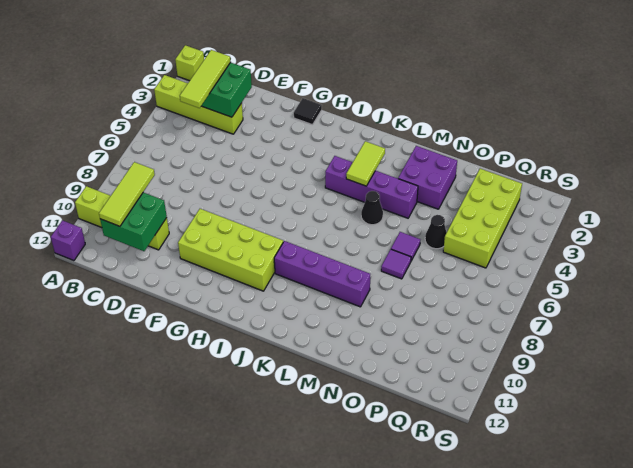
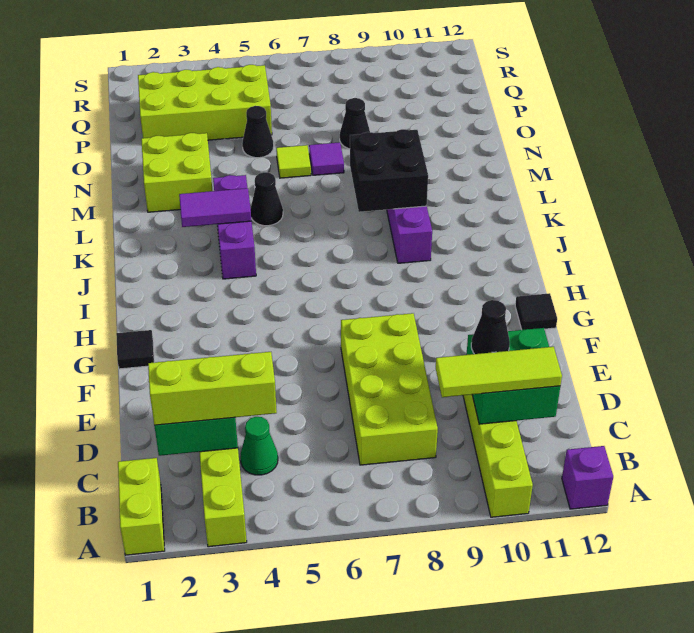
lime brick A1 level 1 -> lime brick A1:B1 level 1
lime tile C2:C4 level 3 -> lime brick C2:C4 level 3
none -> green cone C4 level 1
none -> black cone D10 level 3
lime brick F9:I10 level 1 -> lime brick C7:F8 level 1
none -> black tile G12 level 1
purple brick J4:M4 level 1 -> purple brick J4:L4 level 1
lime tile K3:K4 level 2 -> purple tile K3:K4 level 2
none -> black brick K8:L9 level 2
purple brick M2:N3 level 1 -> lime brick M2:N3 level 1
purple tile N6 level 1 -> lime tile N6 level 1
none -> black cone O8 level 1

